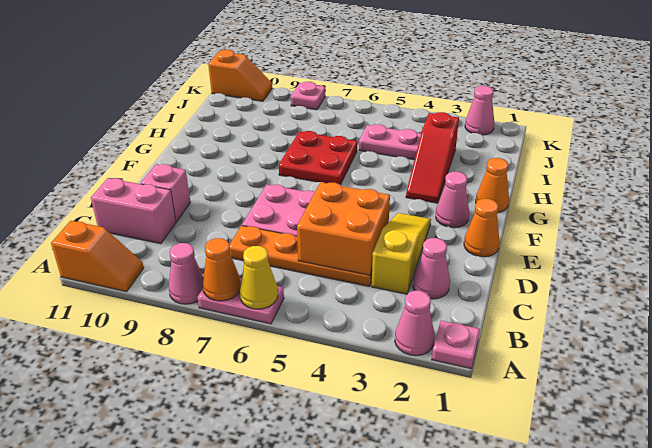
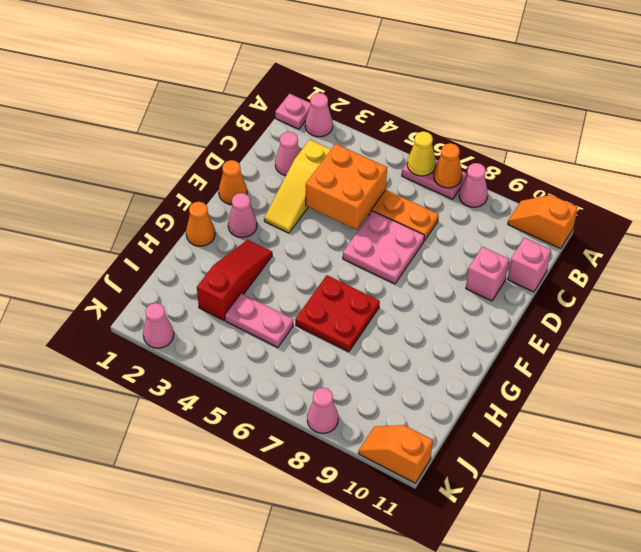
pink brick C10:C11 level 1 -> pink brick C11 level 1
pink plate K8 level 1 -> pink cone K8 level 1

